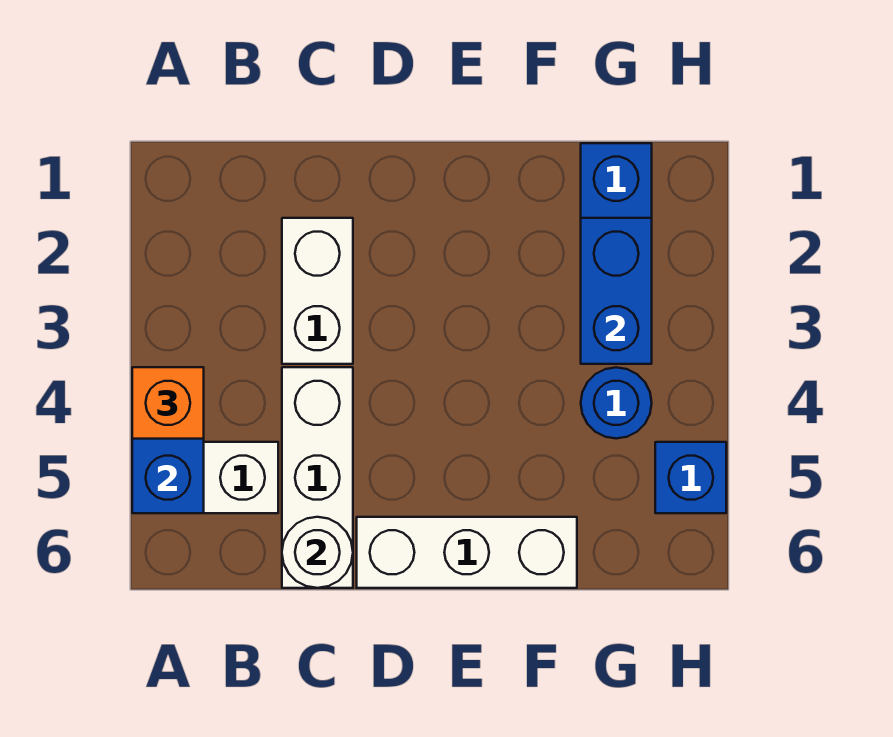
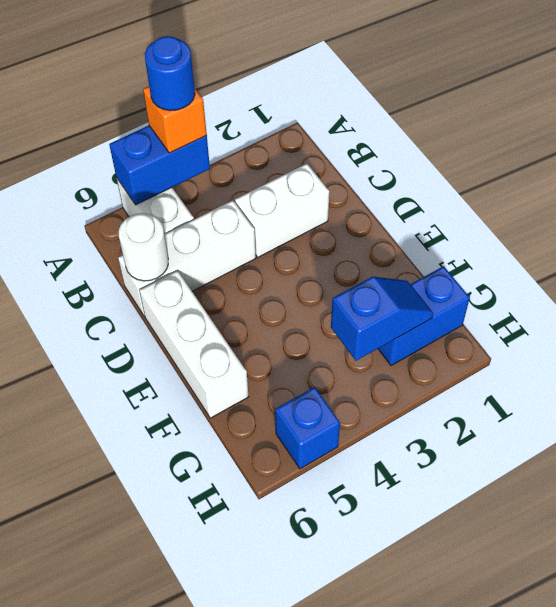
blue brick G2:G3 level 2 -> blue slope G2:G3 level 2 top 3
blue round brick G4 level 1 -> blue round brick A4 level 4

